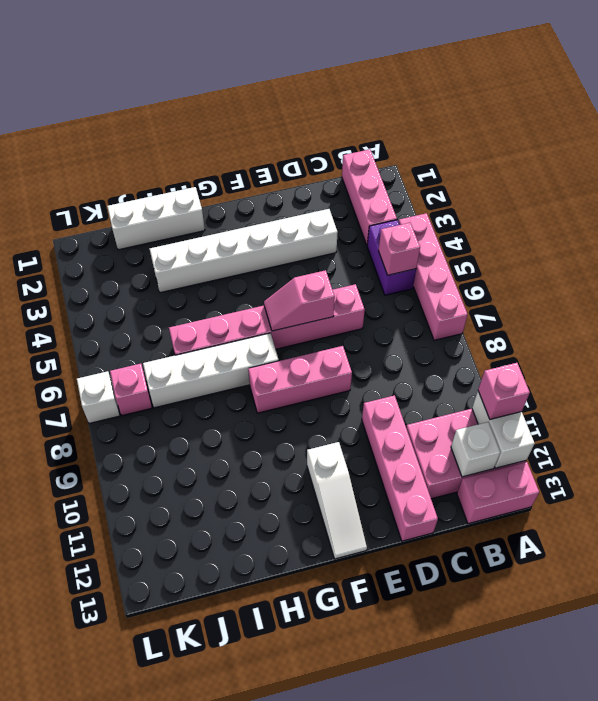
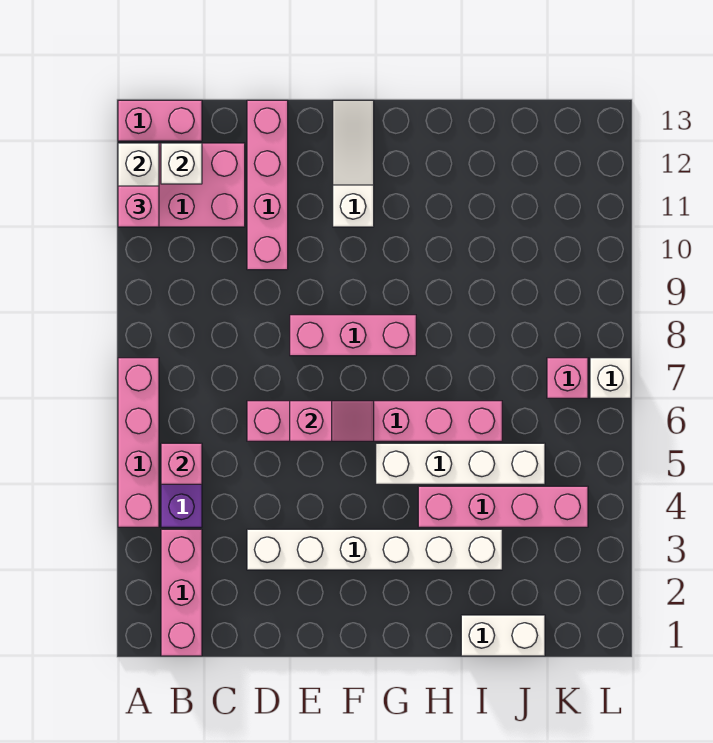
white brick G7:J7 level 1 -> white brick G5:J5 level 1
white brick H1:J1 level 1 -> white brick I1:J1 level 1
none -> pink brick H4:K4 level 1

